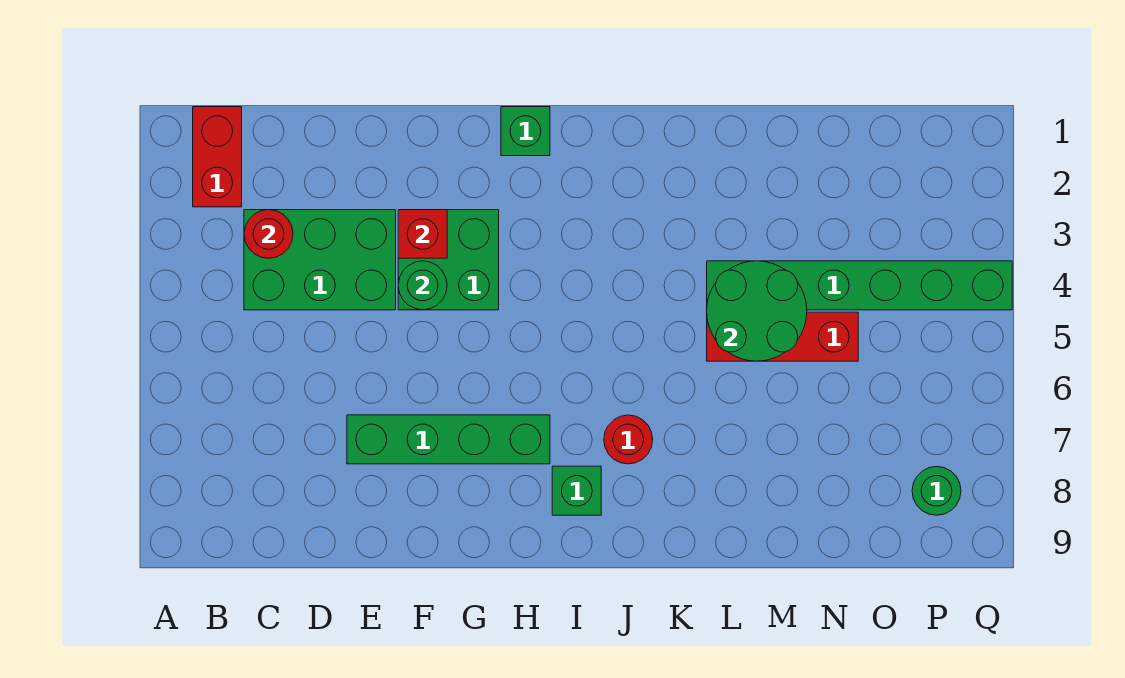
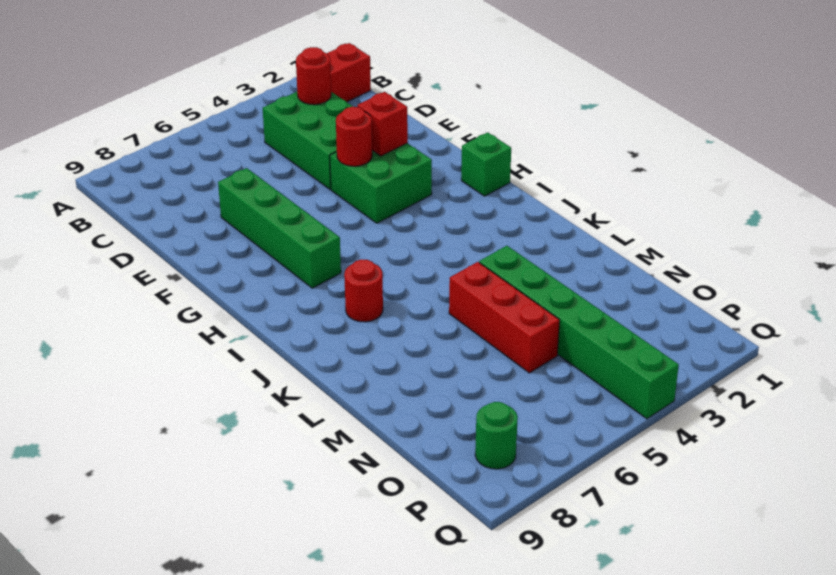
green round brick F4 level 2 -> red round brick F4 level 2
green brick I8 level 1 -> none
green round brick L4:M5 level 2 -> none

